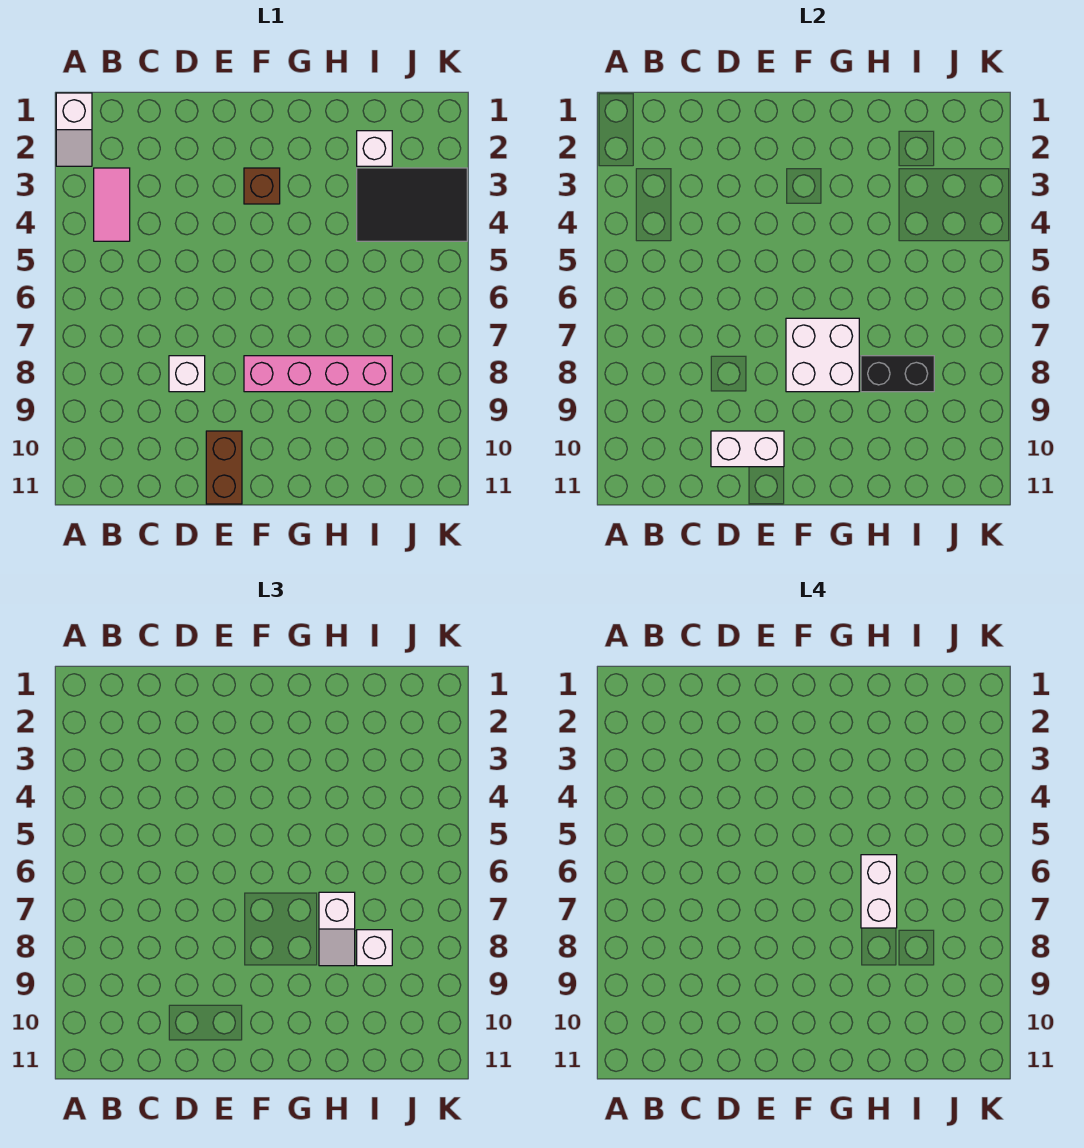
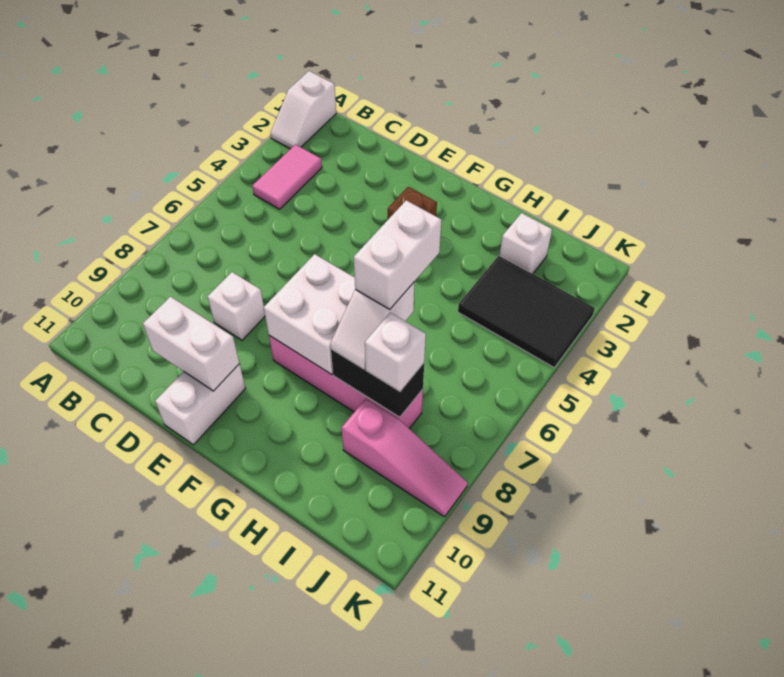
brown brick E10:E11 level 1 -> white brick E10:E11 level 1
none -> pink slope I9:K9 level 1 top I

